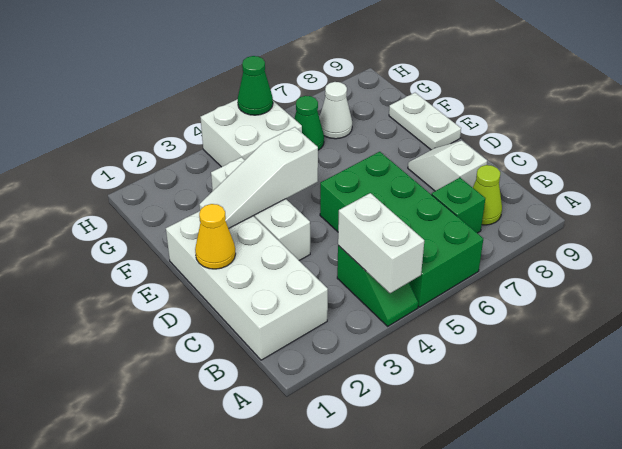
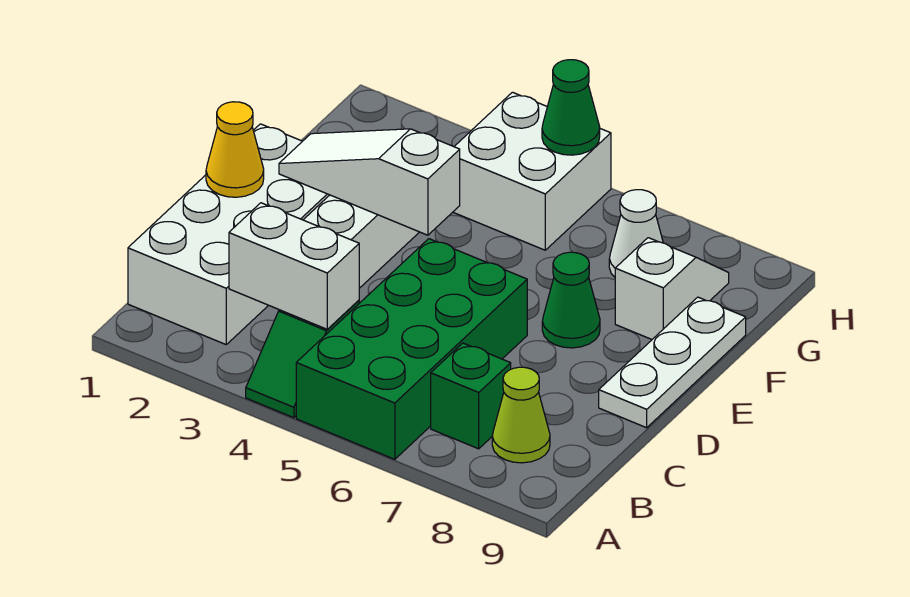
white brick A4:B4 level 2 -> white brick B3:B4 level 2
white slope C8:D8 level 1 top C -> white slope F8:G8 level 1 top F
white plate E9:F9 level 1 -> white plate D9:F9 level 1
green cone G6 level 1 -> green cone E7 level 1

